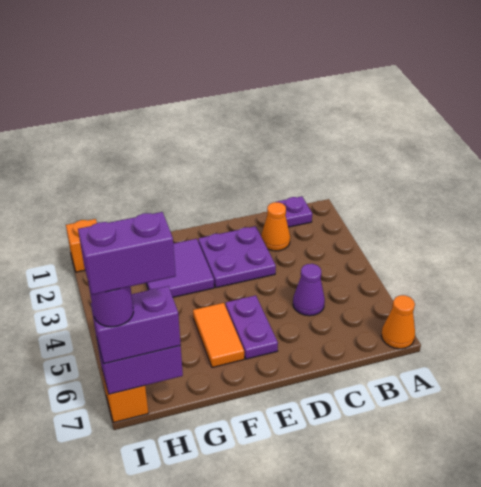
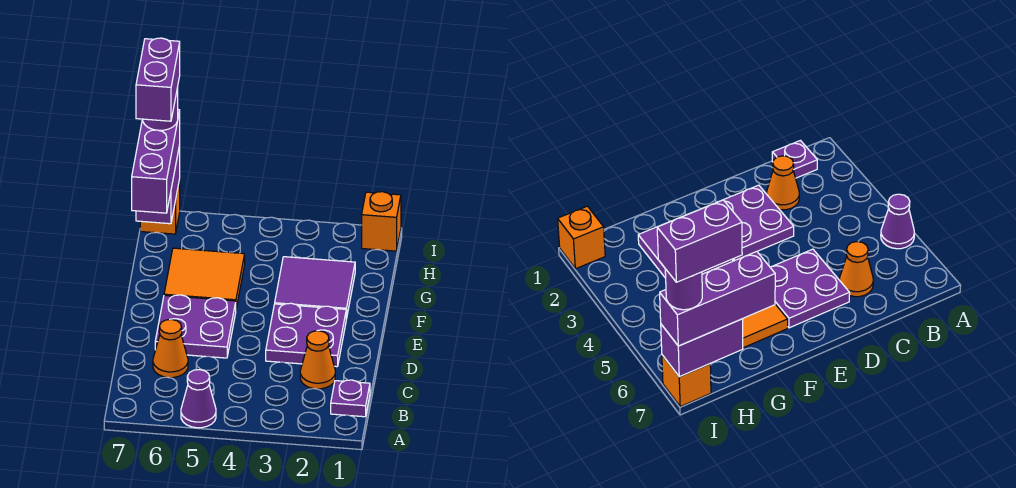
orange cone A7 level 1 -> orange cone C6 level 1
purple cone C5 level 1 -> purple cone A5 level 1
purple plate E5:E6 level 1 -> purple plate D5:E6 level 1
orange tile F5:F6 level 1 -> orange tile F5:G6 level 1
purple brick H7:I7 level 3 -> purple brick G7:I7 level 3

